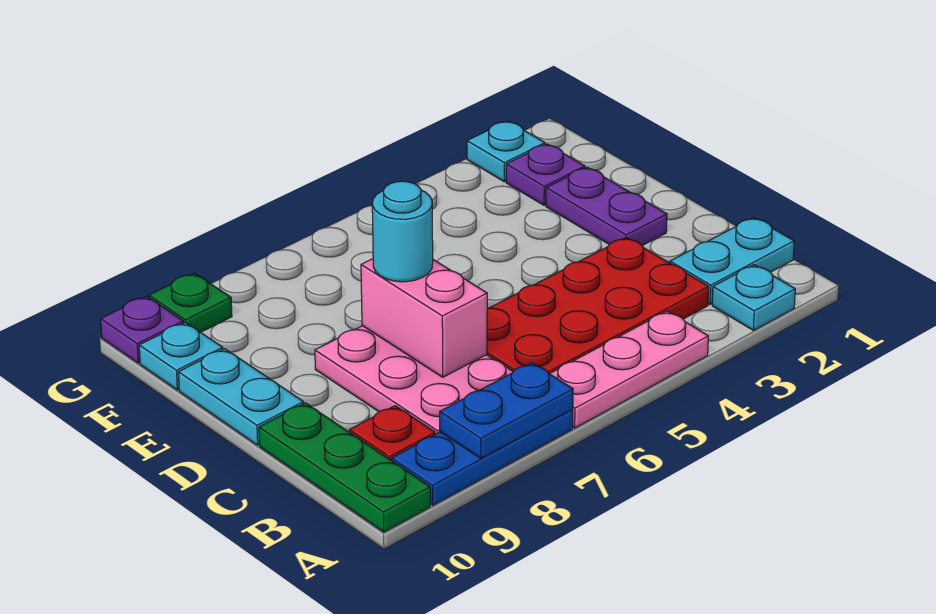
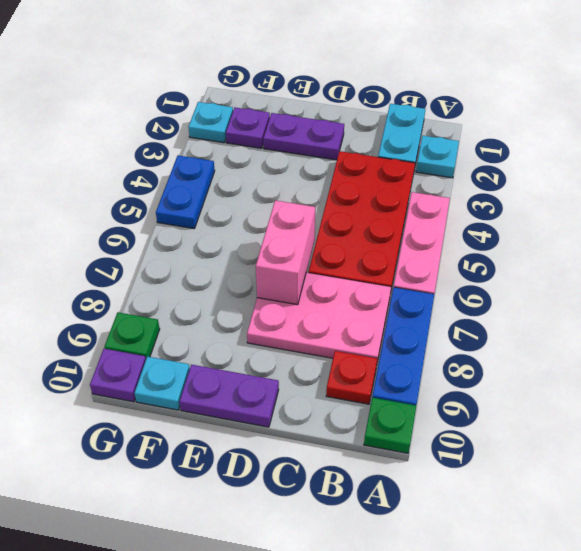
blue plate A7:A8 level 2 -> blue plate G4:G5 level 1
green plate A10:C10 level 1 -> green plate A10 level 1
pink brick C7:D7 level 2 -> pink brick D6:D7 level 2
cyan round brick D7 level 3 -> none
cyan plate D10:E10 level 1 -> purple plate D10:E10 level 1

